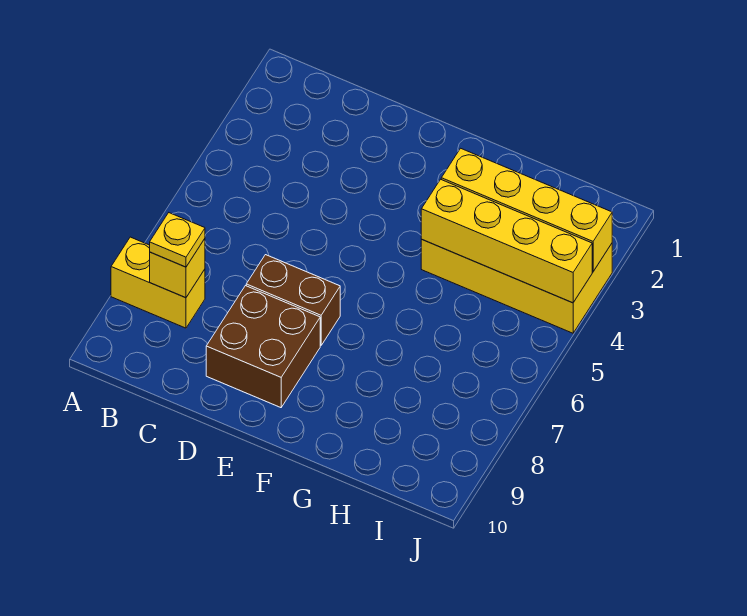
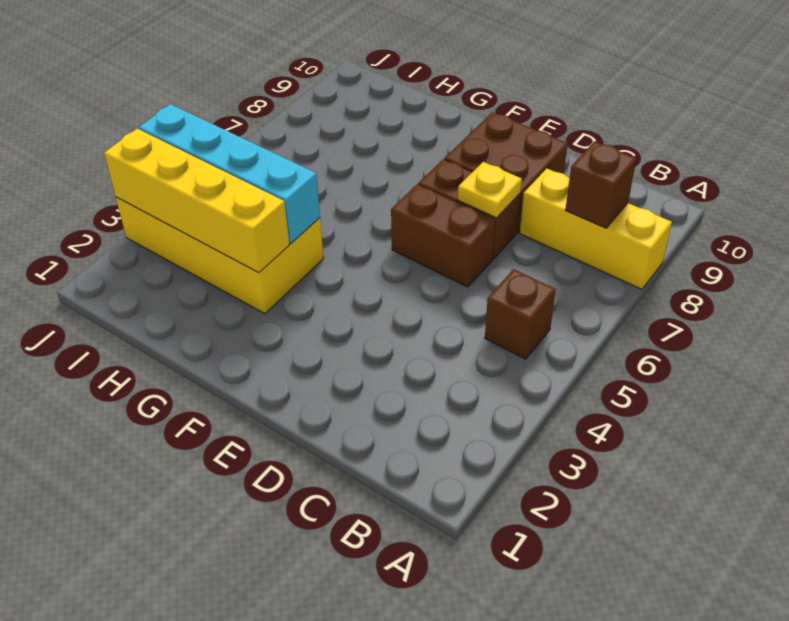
yellow brick A8:B8 level 1 -> yellow brick A8:C8 level 1
none -> brown brick B5 level 1
yellow brick B8 level 2 -> brown brick B8 level 2
yellow plate B8 level 3 -> yellow plate D7 level 2
none -> brown brick D6:E6 level 1
yellow brick G4:J4 level 2 -> cyan brick G4:J4 level 2

